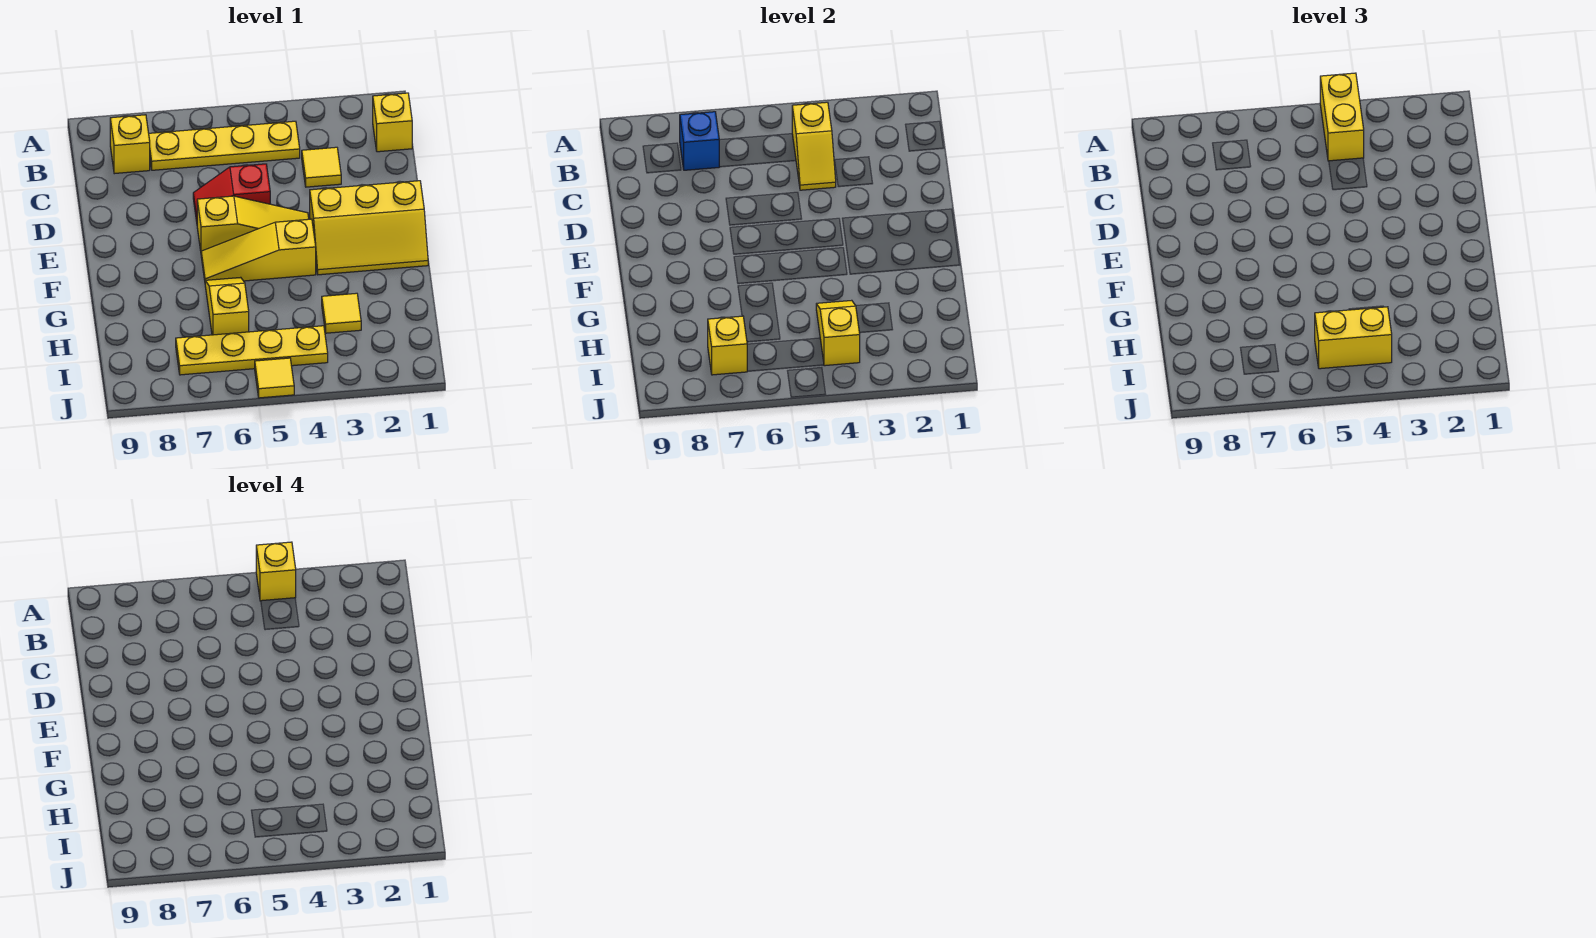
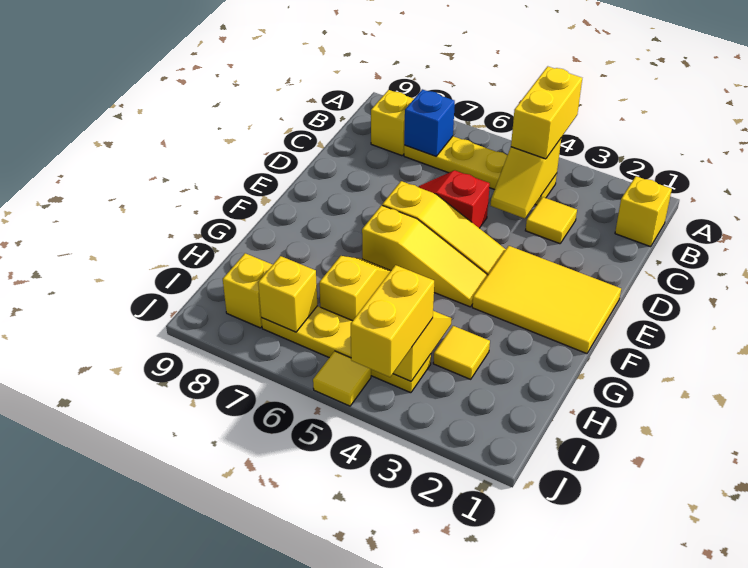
yellow brick A4 level 4 -> yellow brick I8 level 1
yellow slope E1:F3 level 1 top E -> yellow tile E1:F3 level 1
yellow slope F4:F6 level 1 top 4 -> yellow slope F4:F6 level 1 top 6
yellow brick I4:I5 level 3 -> yellow brick I4:J4 level 3

